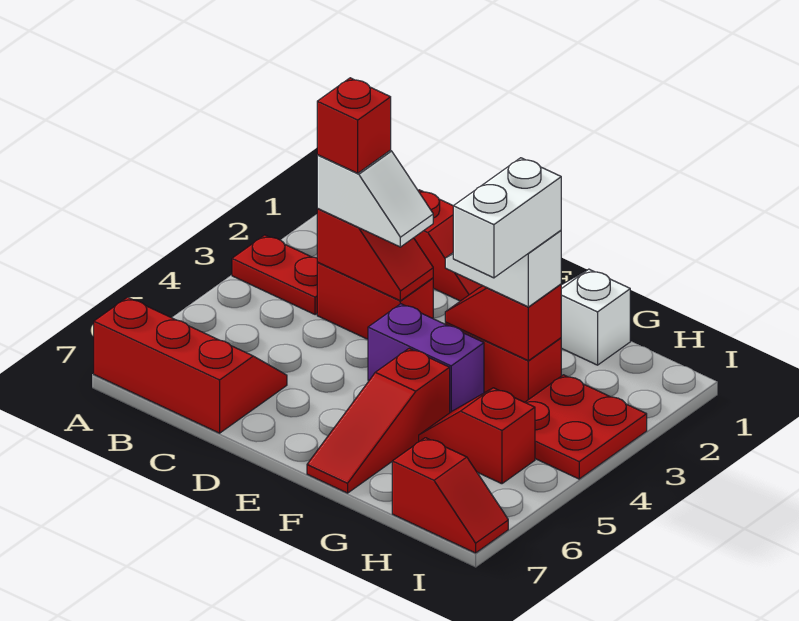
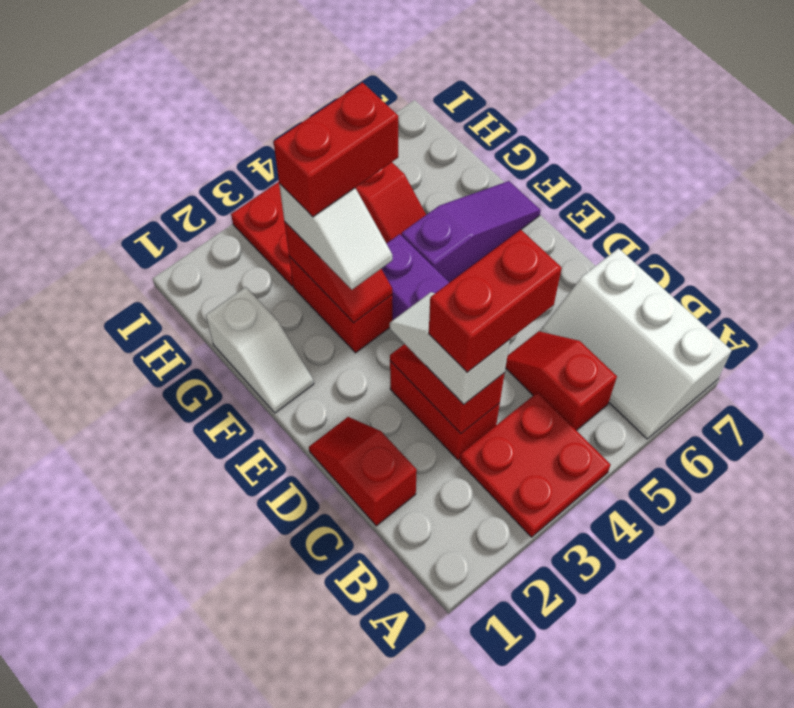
red plate A3:B3 level 1 -> red plate A3:B4 level 1
red slope A6:C7 level 1 top 7 -> white slope A6:C7 level 1 top 7
red brick C3 level 4 -> red brick C3:C4 level 4
red slope F5:F7 level 1 top 5 -> purple slope F5:F7 level 1 top 5
white brick G3:G4 level 4 -> red brick G3:G4 level 4
red slope H7:I7 level 1 top H -> red slope B5:C5 level 1 top B

